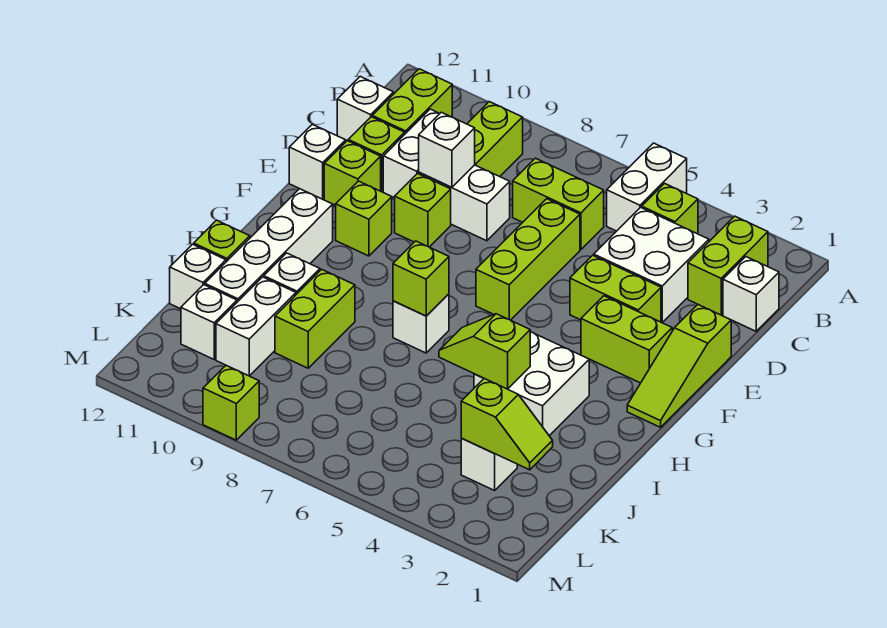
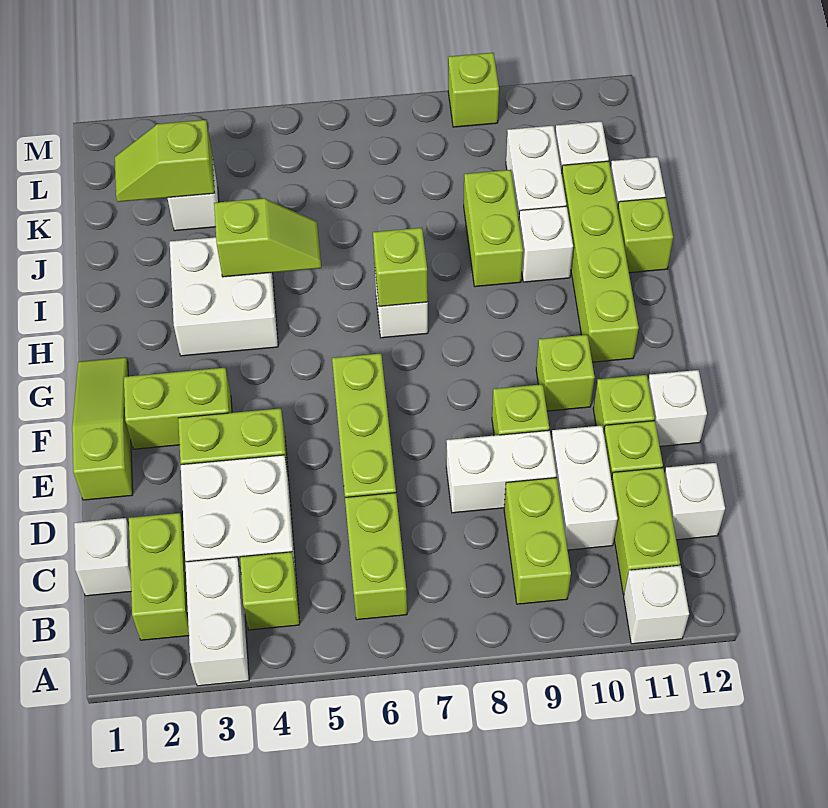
white brick A5:B5 level 1 -> white brick A3:B3 level 1
lime brick C6:C7 level 1 -> lime brick B6:C6 level 1
white brick D9 level 2 -> white brick A11 level 1
white brick G11:J11 level 1 -> lime brick G11:J11 level 1

